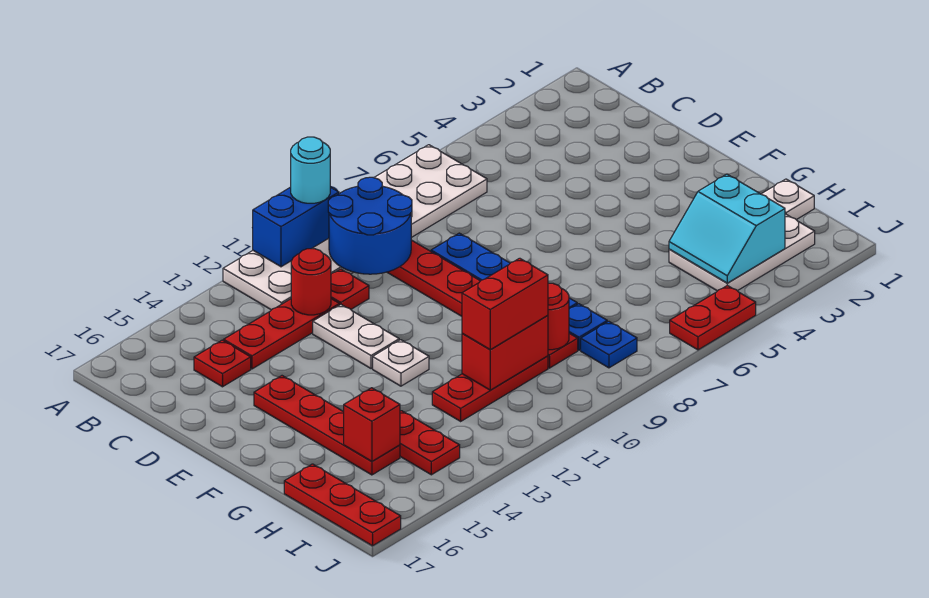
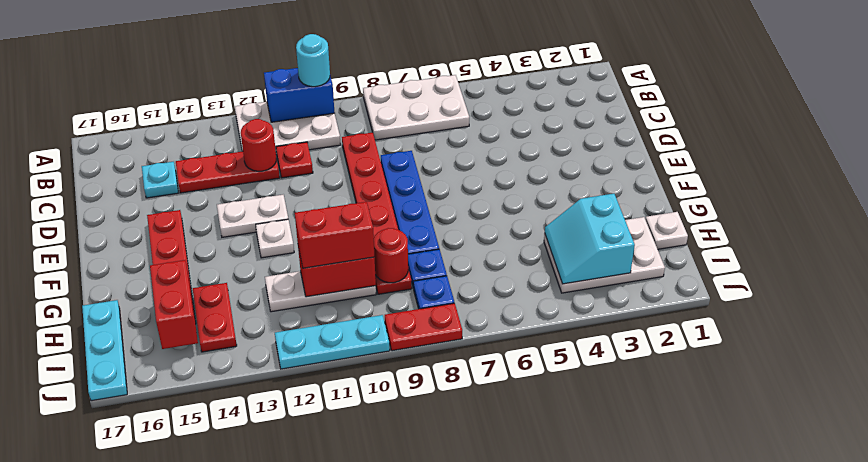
blue round brick B9:C10 level 2 -> none
red plate C15 level 1 -> cyan plate C15 level 1
white plate D12:E12 level 1 -> white plate E12:E13 level 1
red plate H10:H12 level 1 -> white plate H10:H12 level 1
red brick H15 level 2 -> red brick H15:I15 level 2
red plate H17:J17 level 1 -> cyan plate H17:J17 level 1
red plate J5:J6 level 1 -> red plate J8:J9 level 1
none -> cyan plate J10:J12 level 1

